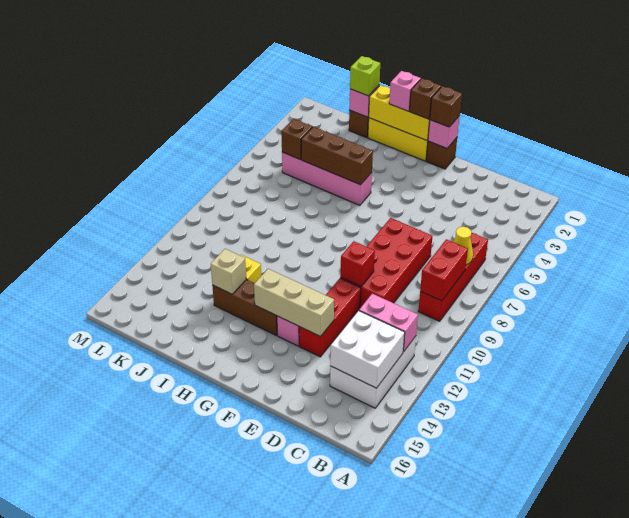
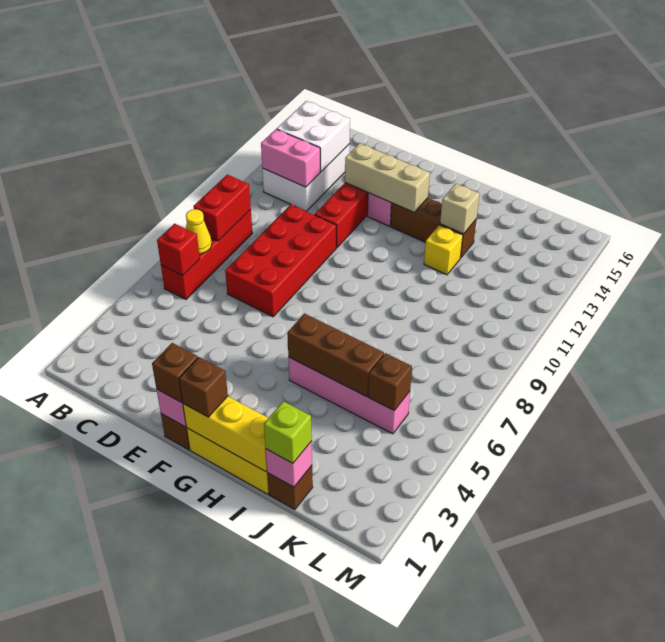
red brick E10 level 2 -> red brick B6 level 2
pink brick H1 level 3 -> none

